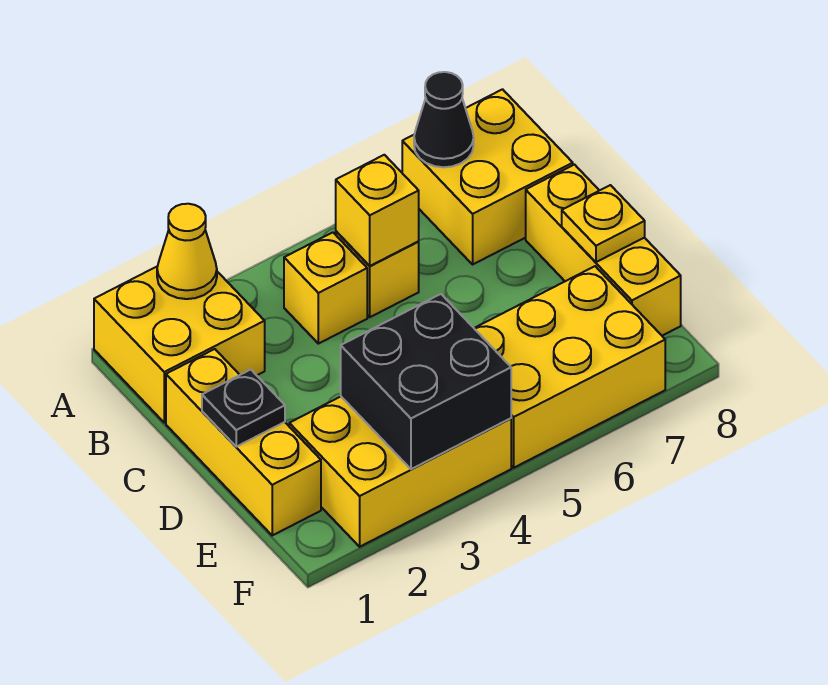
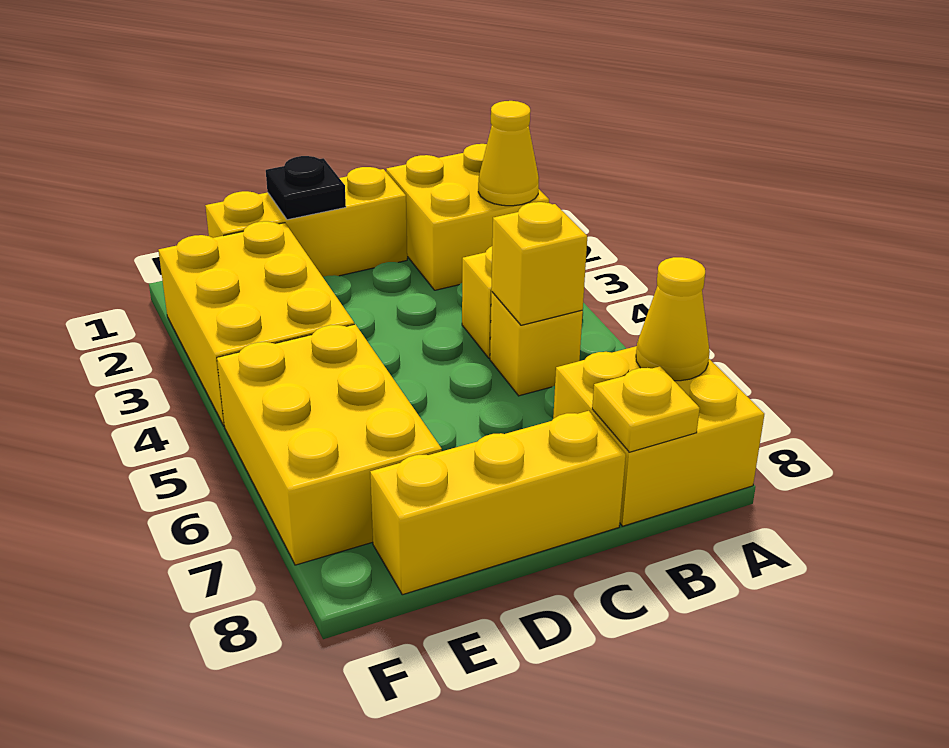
black cone A7 level 2 -> yellow cone A7 level 2
yellow plate D8 level 2 -> yellow plate B8 level 2
black brick E3:F4 level 2 -> none

